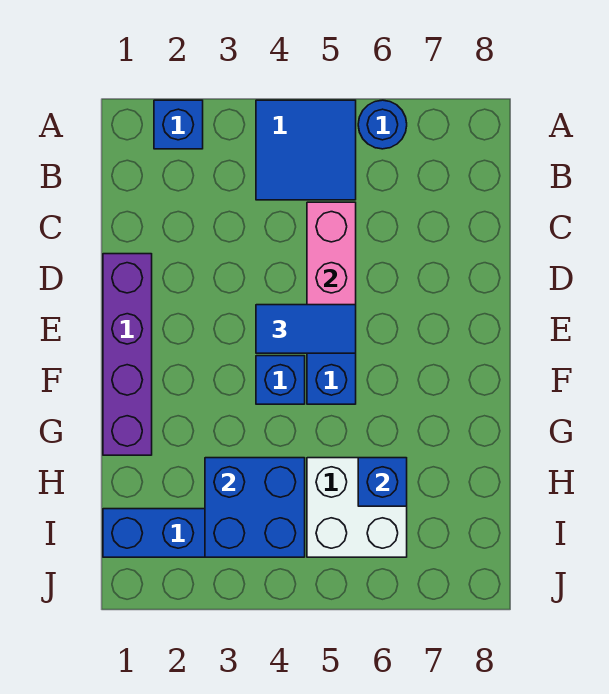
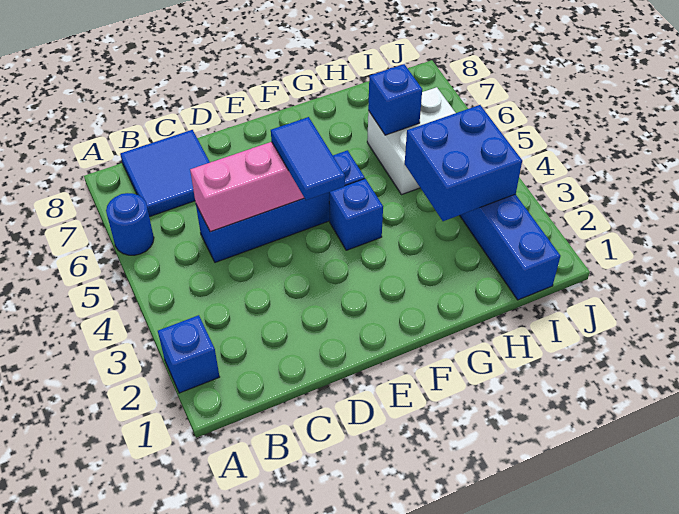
blue tile A4:B5 level 1 -> blue tile B7:C8 level 1
purple brick D1:G1 level 1 -> none

